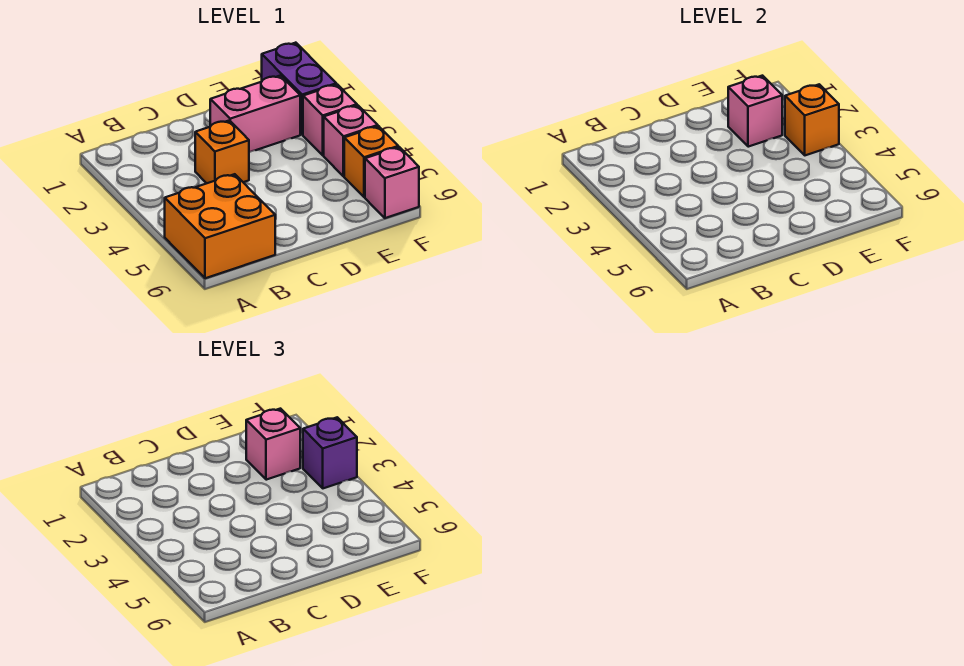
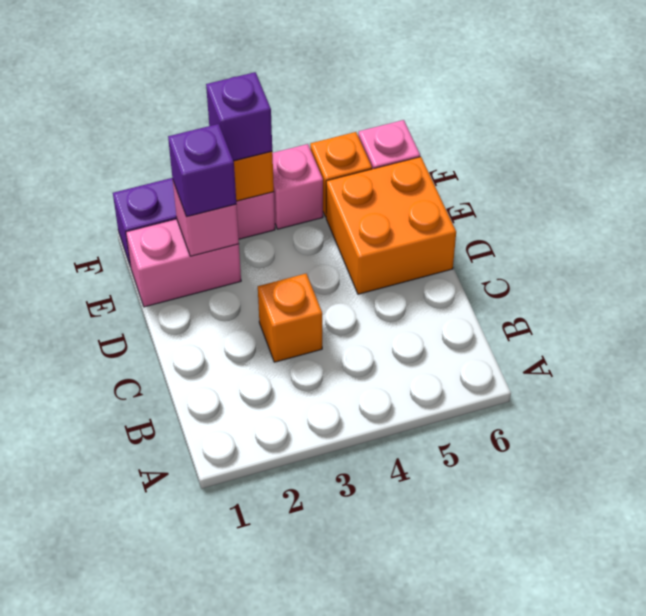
orange brick A5:B6 level 1 -> orange brick D5:E6 level 1
pink brick D2:E2 level 1 -> pink brick E1:E2 level 1
pink brick E2 level 3 -> purple brick E2 level 3

